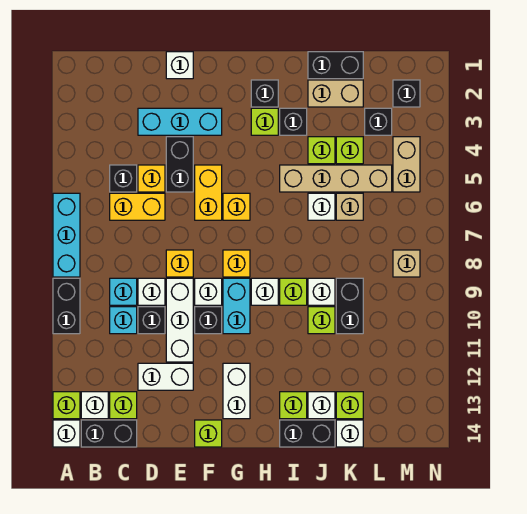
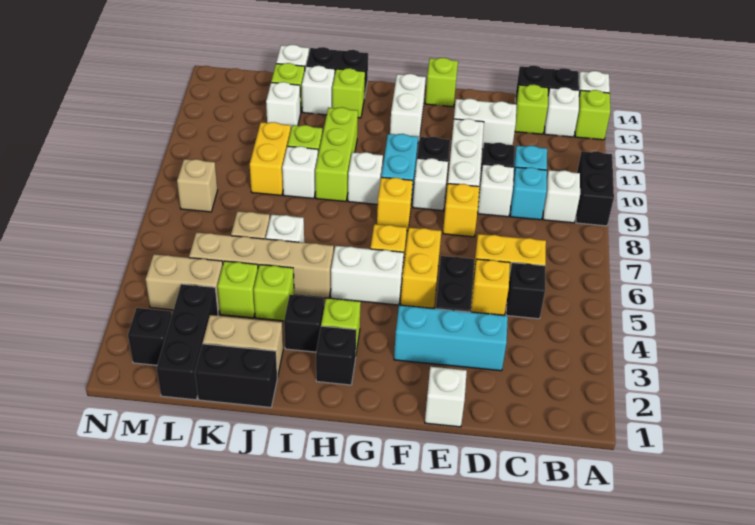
cyan brick A6:A8 level 1 -> none
none -> white brick B9 level 1
none -> white brick G5:H5 level 1
lime brick I9 level 1 -> lime brick I9:I11 level 1
black brick K9:K10 level 1 -> yellow brick K9:K10 level 1
none -> white brick K12 level 1
black brick L3 level 1 -> black brick L1:L3 level 1
tan brick M4:M5 level 1 -> tan brick L4:M4 level 1

